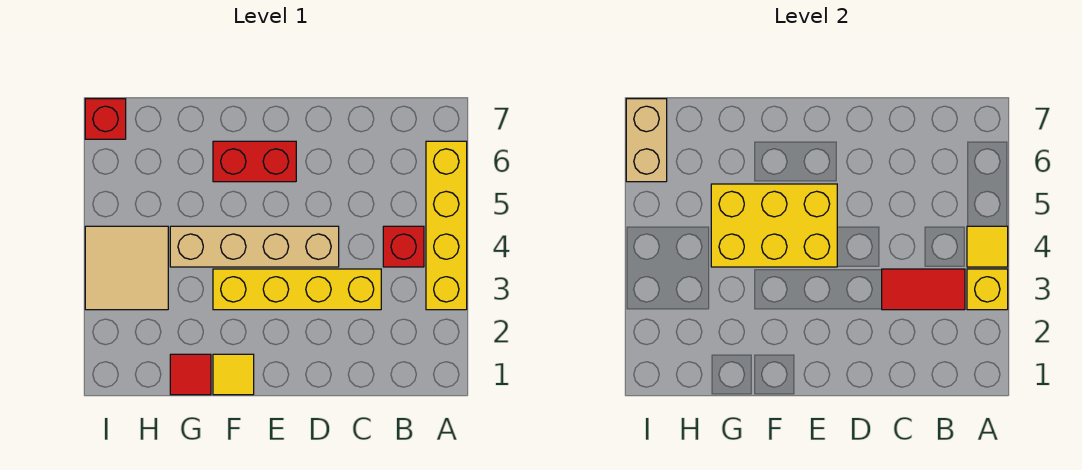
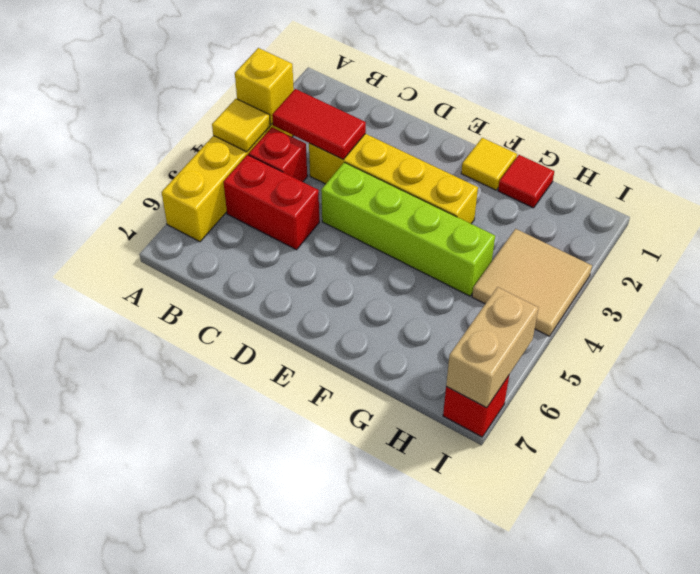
tan brick D4:G4 level 1 -> lime brick D4:G4 level 1
yellow brick E4:G5 level 2 -> none
red brick E6:F6 level 1 -> red brick B5:C5 level 1

